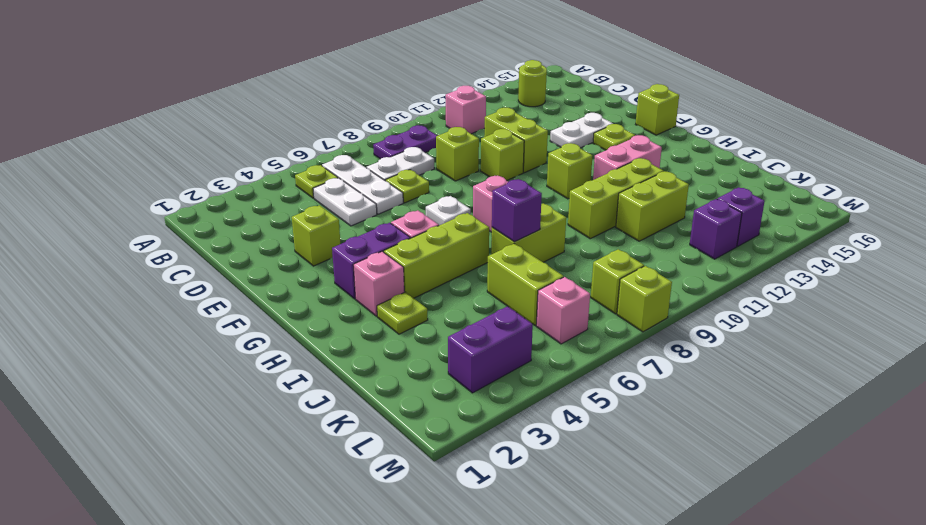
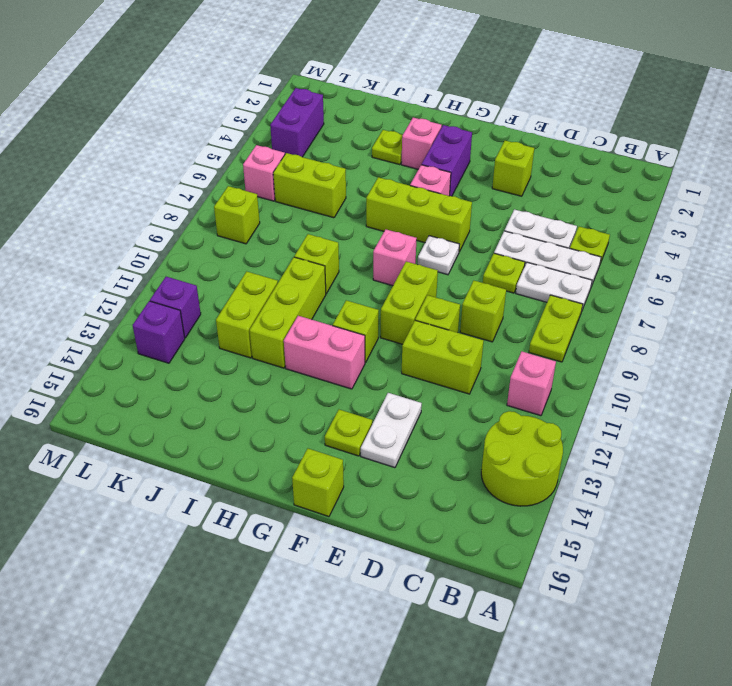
purple plate B8:B9 level 1 -> lime plate B8:B9 level 1
lime round brick B14 level 1 -> lime round brick A13:B14 level 1
white plate C7:C8 level 1 -> white plate B7:C7 level 1
lime brick H4:H6 level 1 -> lime brick F6:H6 level 1
pink brick H12:H13 level 1 -> pink brick G12:H12 level 1
lime brick I7:I8 level 1 -> lime brick F9:F10 level 1
purple brick I7 level 2 -> none
lime brick M8 level 1 -> lime brick I9 level 1

